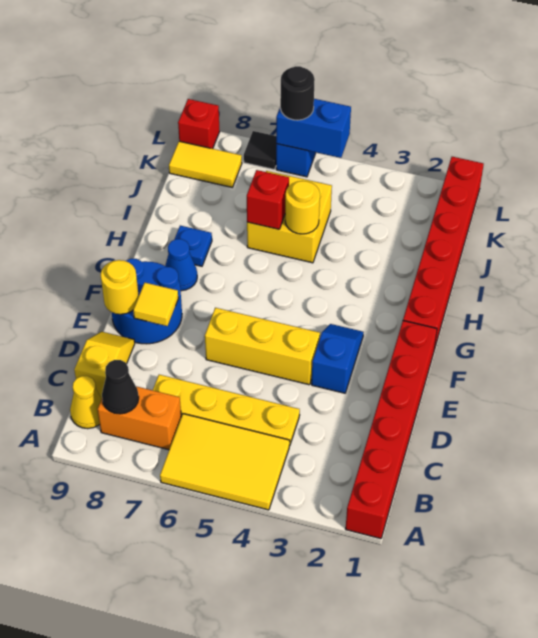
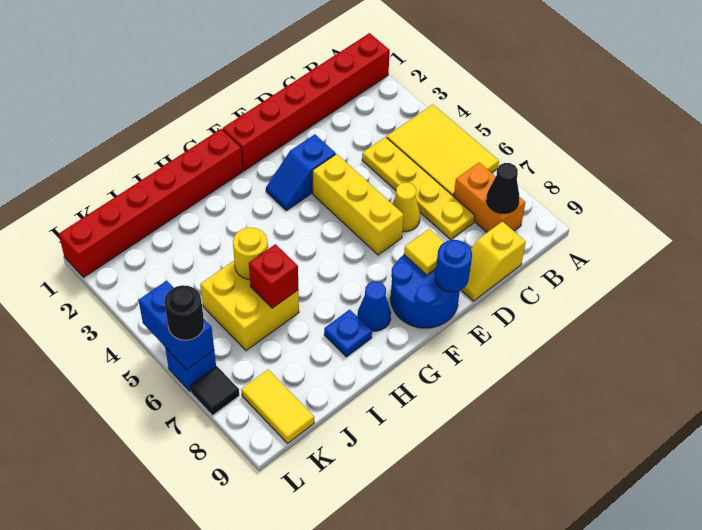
yellow cone B9 level 1 -> yellow cone D6 level 1
yellow round brick E9 level 2 -> blue round brick E9 level 2
red brick L9 level 1 -> none

